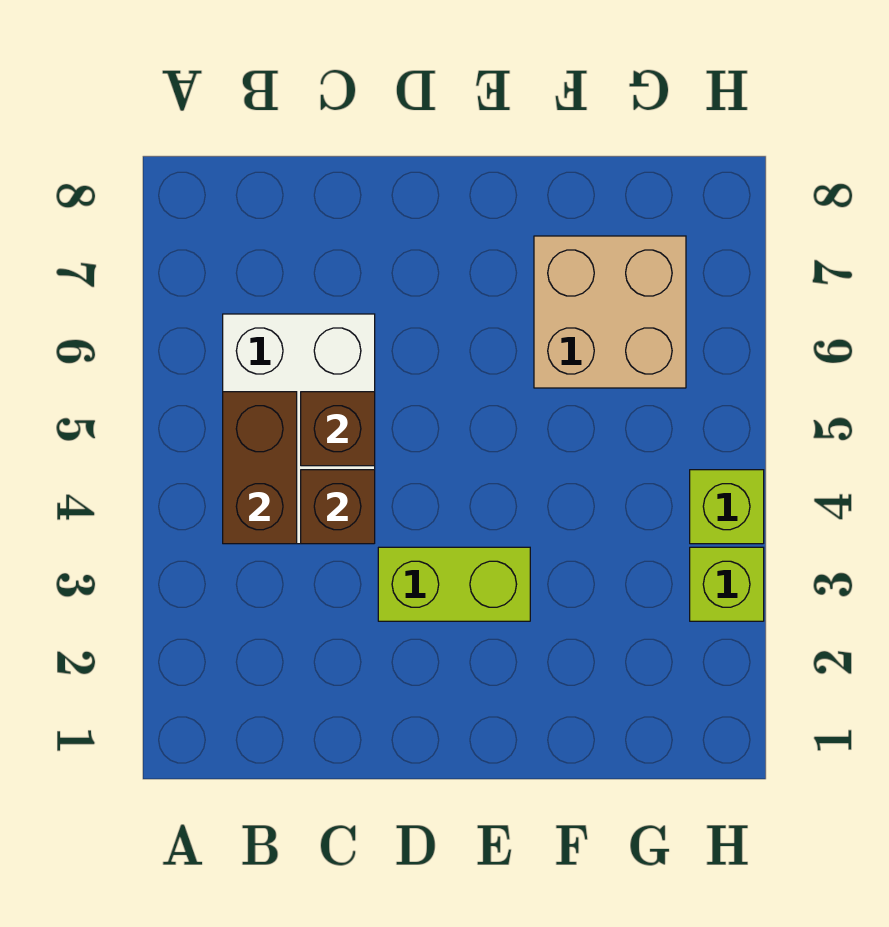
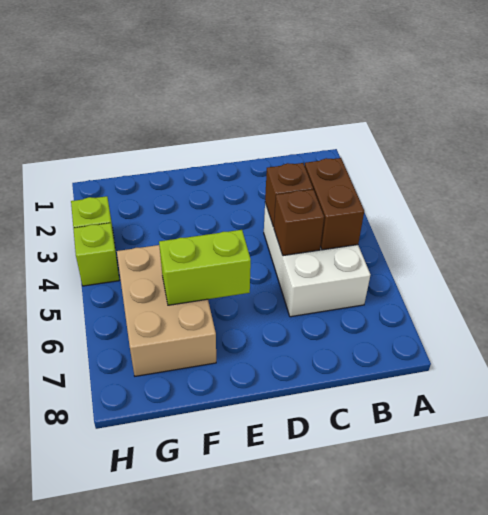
lime brick D3:E3 level 1 -> lime brick E6:F6 level 2
tan brick F6:G7 level 1 -> tan brick F5:G7 level 1

